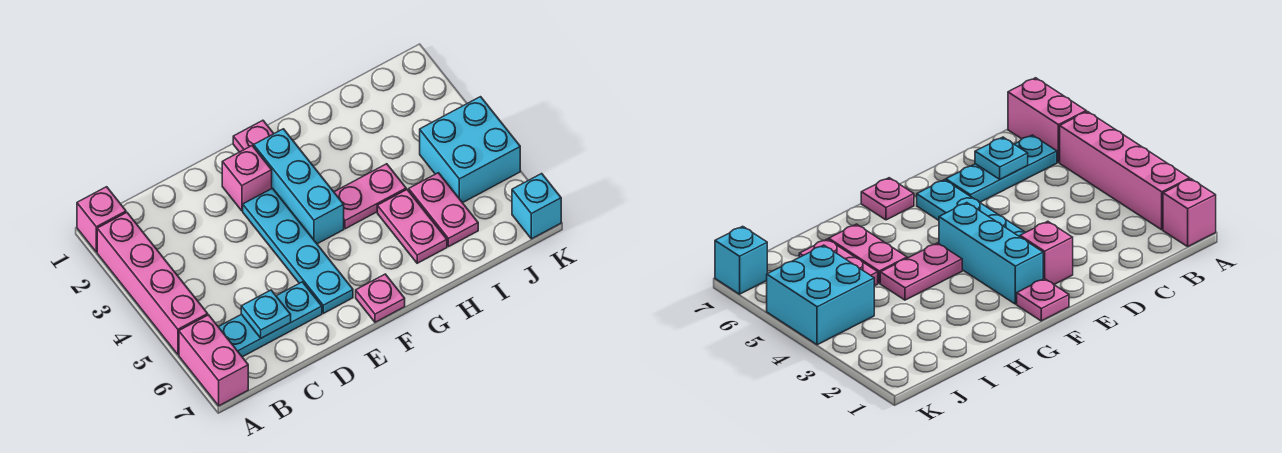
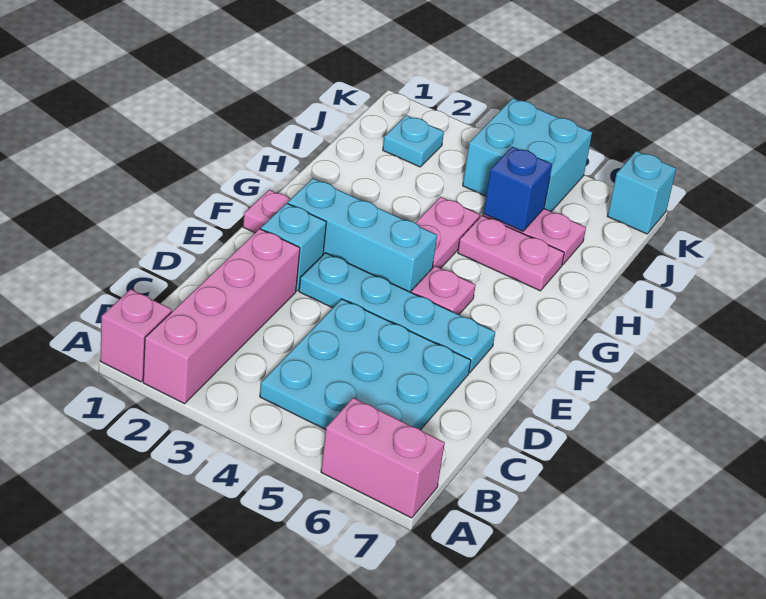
pink brick A2:A5 level 1 -> pink brick A2:D2 level 1
cyan plate B6:D6 level 1 -> cyan plate B4:D6 level 1
cyan plate C6 level 2 -> cyan plate J2 level 1
pink brick E2 level 1 -> cyan brick E2 level 1
pink plate F7 level 1 -> pink plate F5 level 1
none -> blue brick I5 level 2

